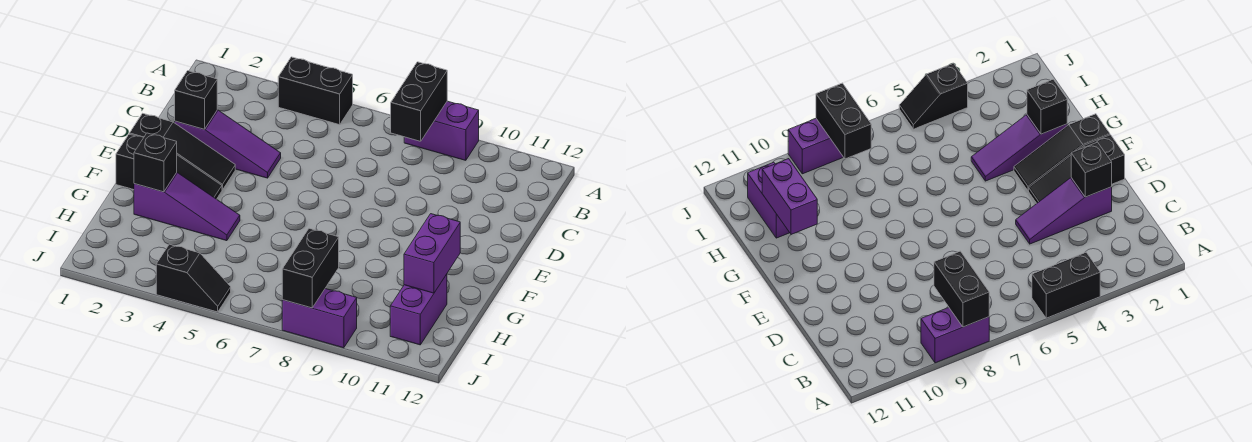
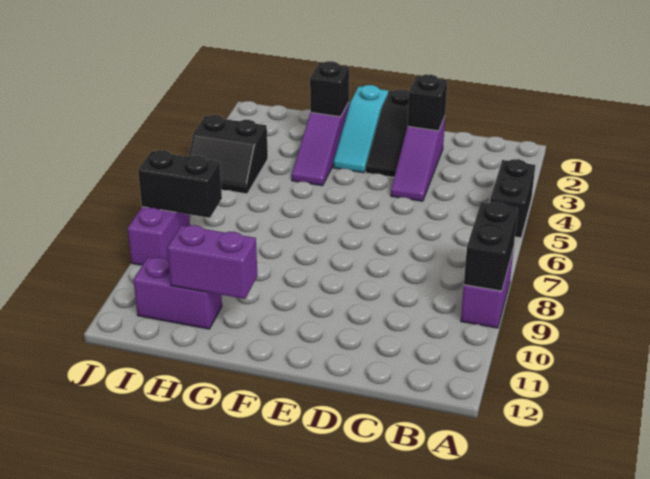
black brick A8:B8 level 2 -> black brick A8:A9 level 2
black slope F1:F3 level 1 top 1 -> cyan slope F1:F3 level 1 top 1
black slope J4:J5 level 1 top 4 -> black slope I4:J5 level 1 top 4

